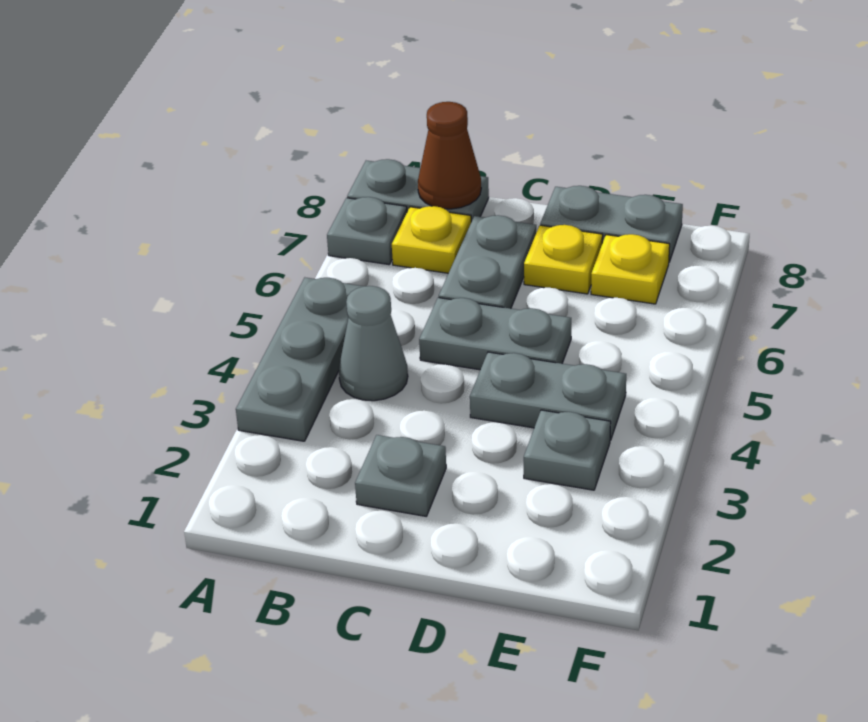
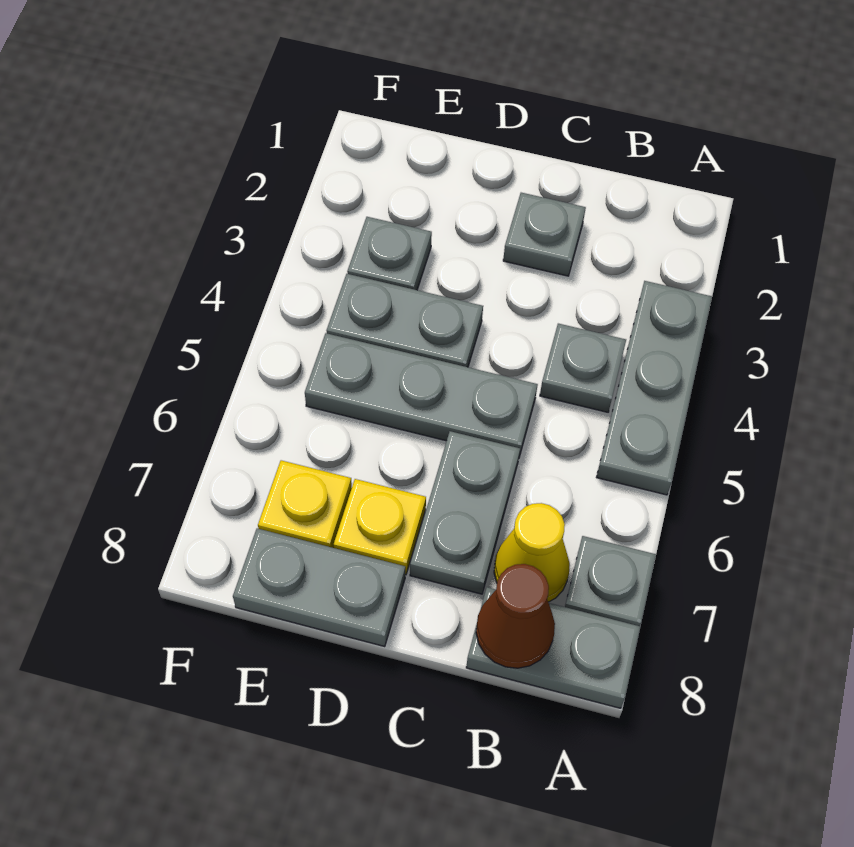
grey cone B4 level 1 -> grey plate B4 level 1
yellow plate B7 level 1 -> yellow cone B7 level 1
grey plate C5:D5 level 1 -> grey plate C5:E5 level 1

